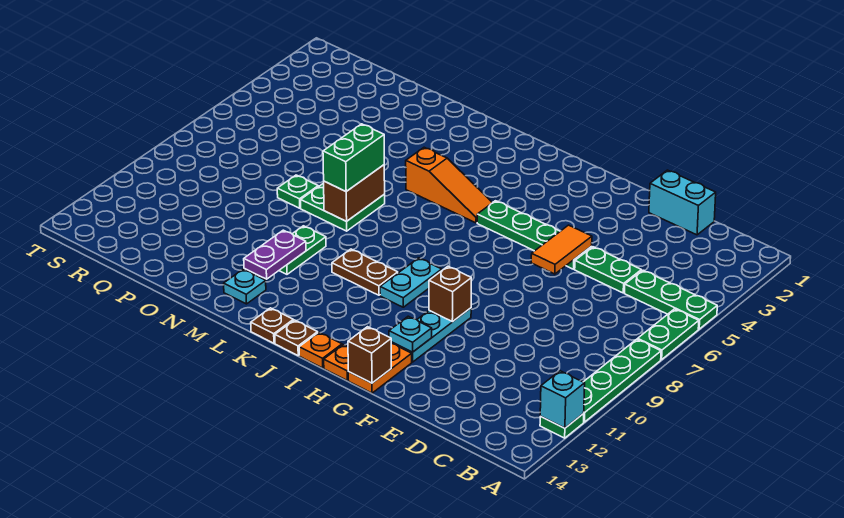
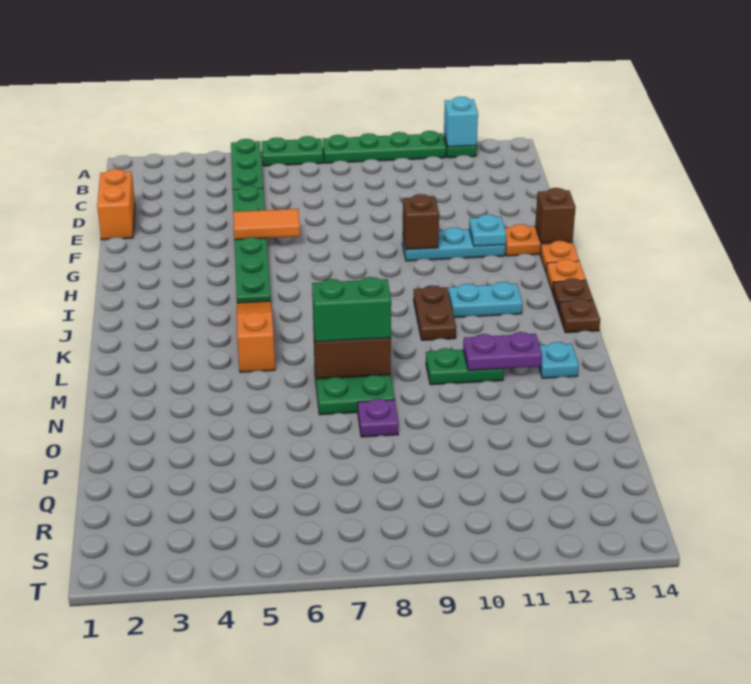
cyan brick D1:E1 level 1 -> orange brick D1:E1 level 1
cyan plate I9:I10 level 1 -> cyan plate J11:J12 level 1
green plate O8 level 1 -> purple plate O8 level 1

